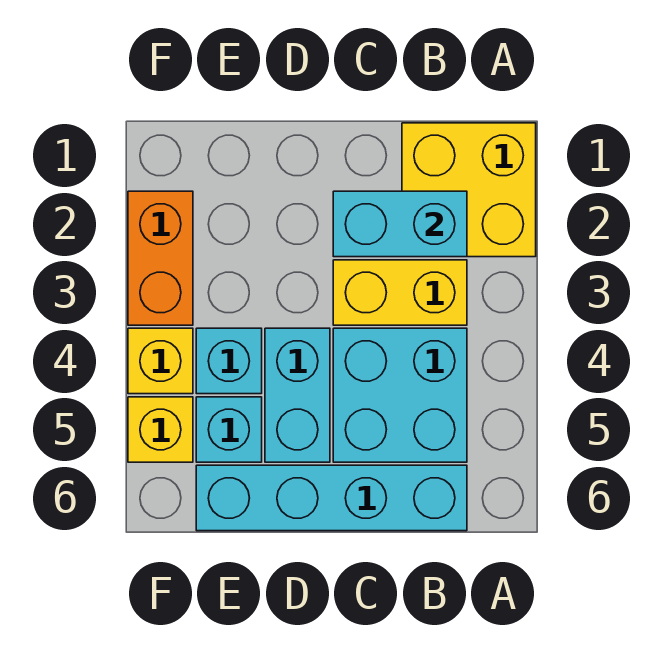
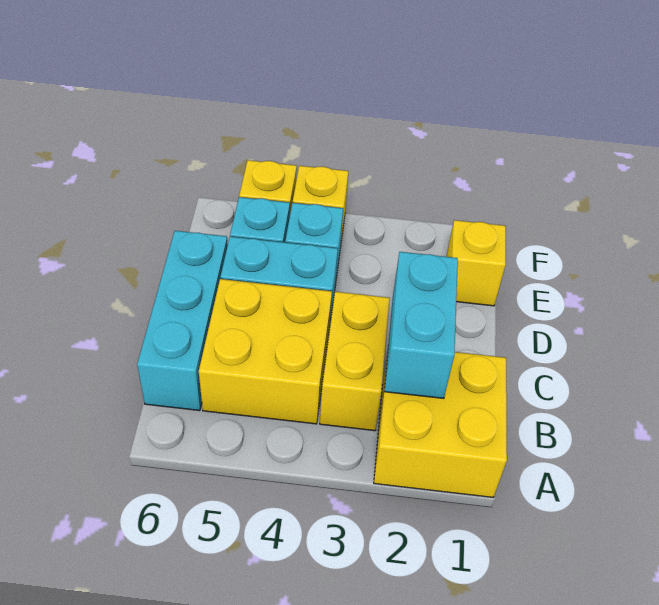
cyan brick B4:C5 level 1 -> yellow brick B4:C5 level 1
cyan brick B6:E6 level 1 -> cyan brick B6:D6 level 1
none -> yellow brick E1 level 1
orange brick F2:F3 level 1 -> none

